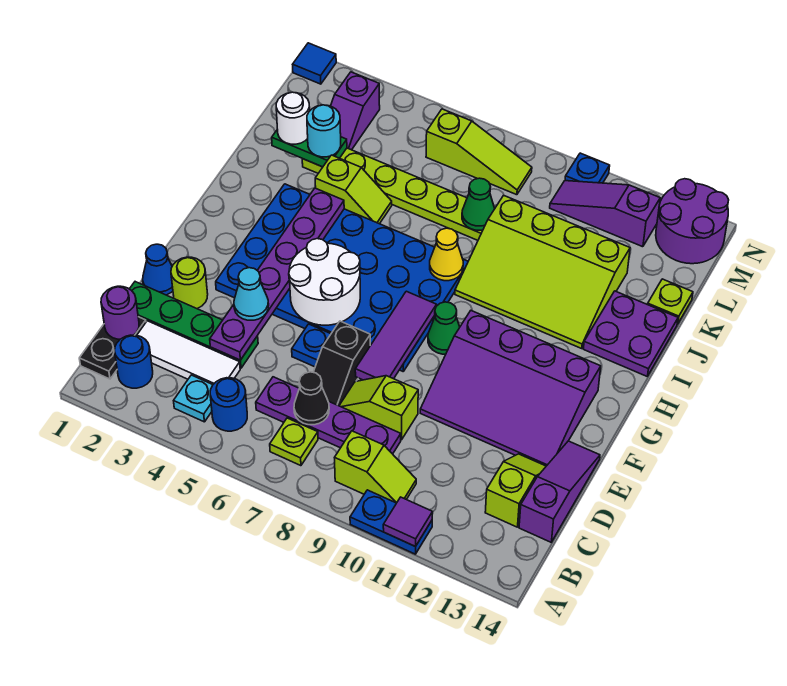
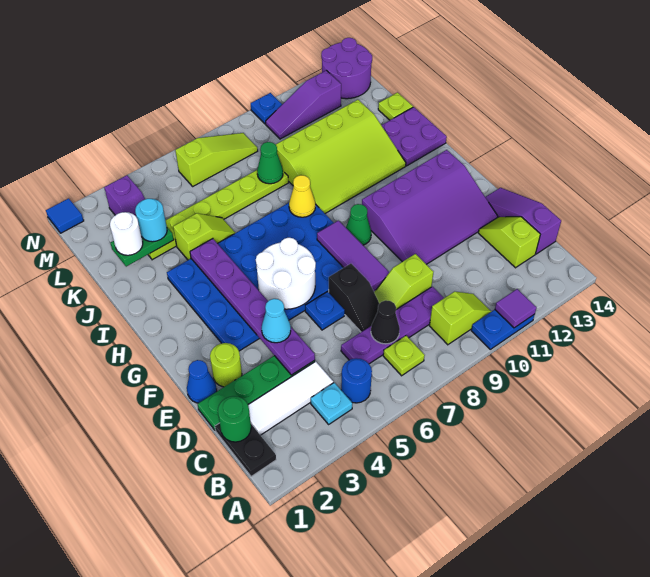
blue round brick B2 level 1 -> none
purple round brick C1 level 2 -> green round brick C1 level 2

